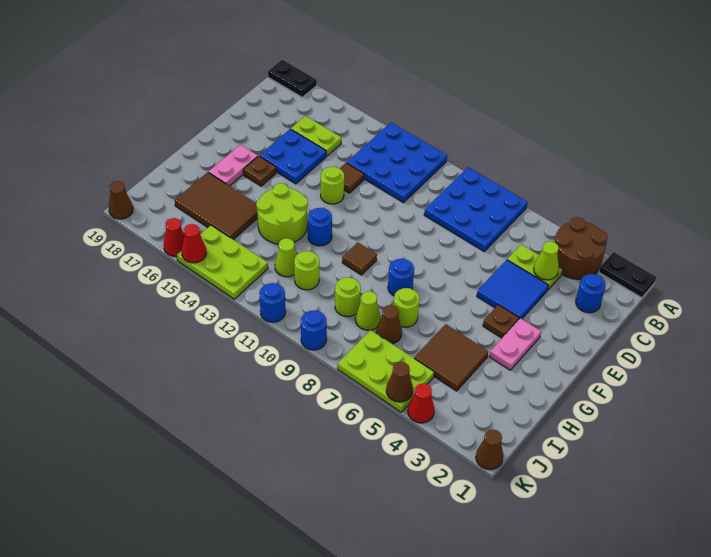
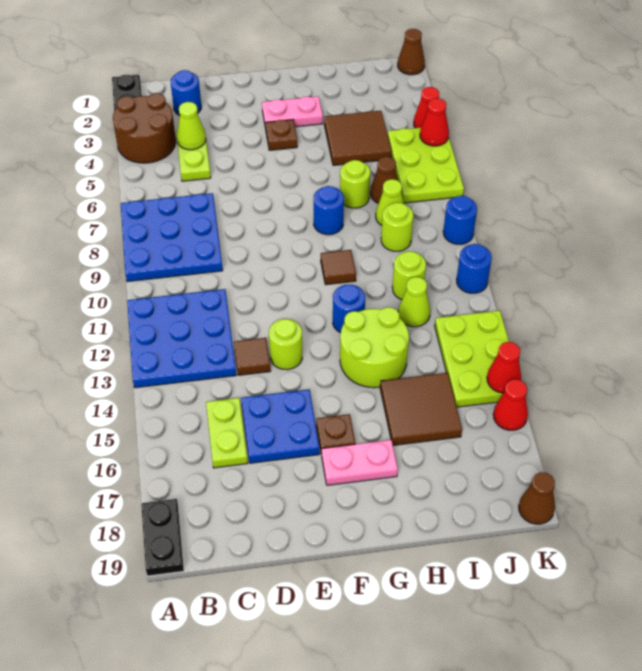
blue tile D4:E5 level 1 -> none
brown tile H15:I17 level 1 -> brown tile H15:I16 level 1
brown cone K5 level 2 -> red cone K5 level 2

